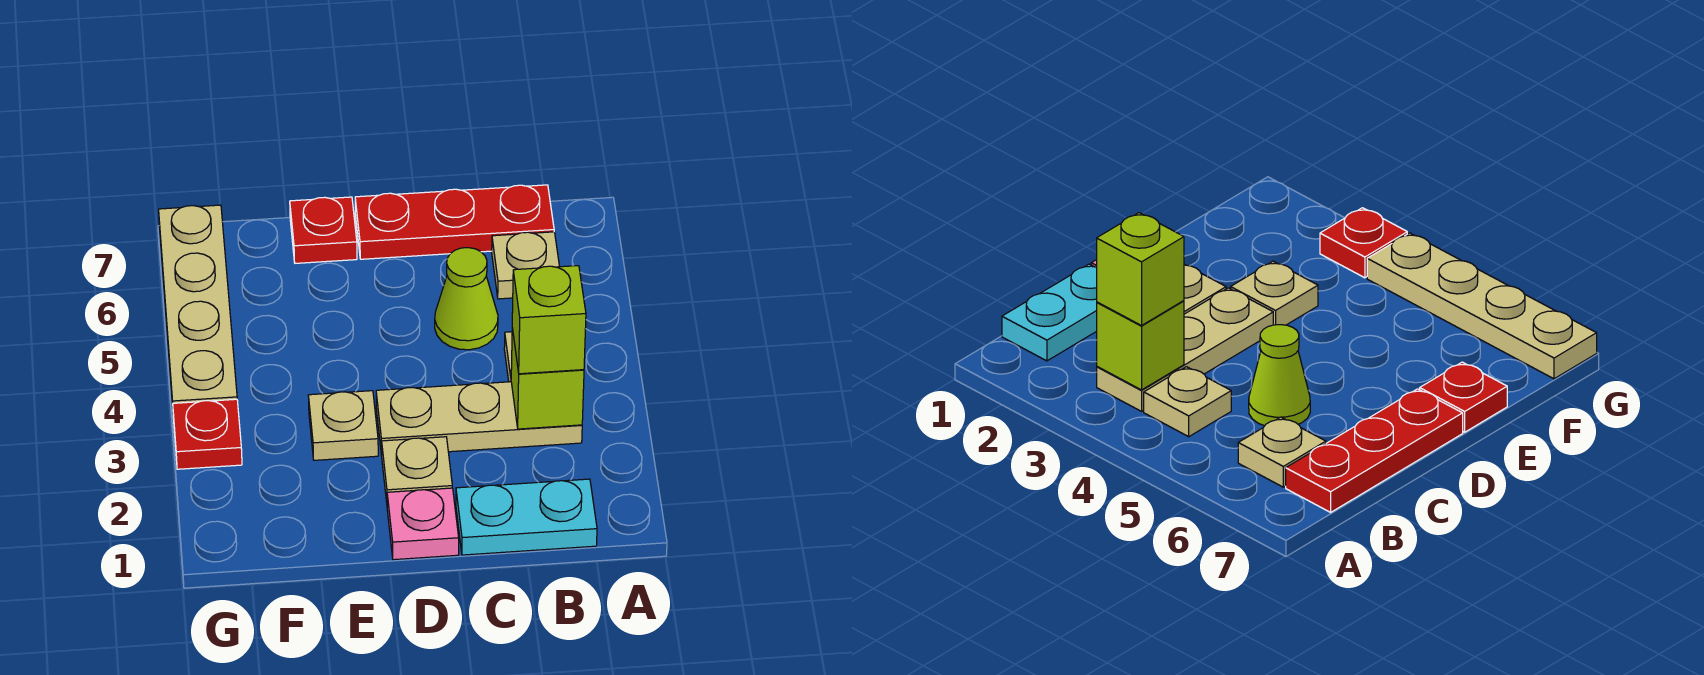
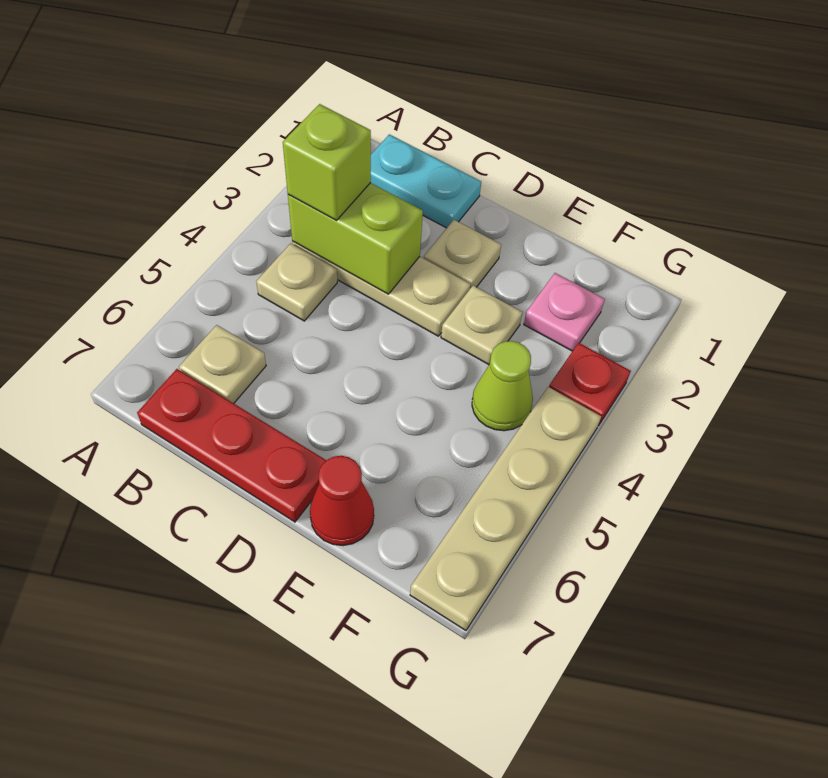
lime brick B3 level 2 -> lime brick B3:C3 level 2
lime cone C5 level 1 -> lime cone F4 level 1
pink plate D1 level 1 -> pink plate F2 level 1
red plate E7 level 1 -> red cone E7 level 1

